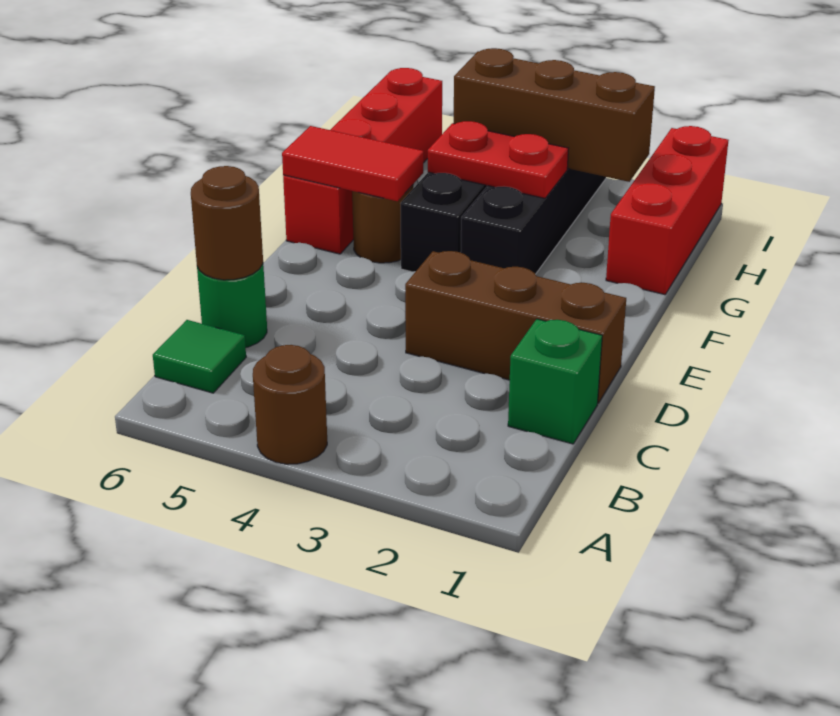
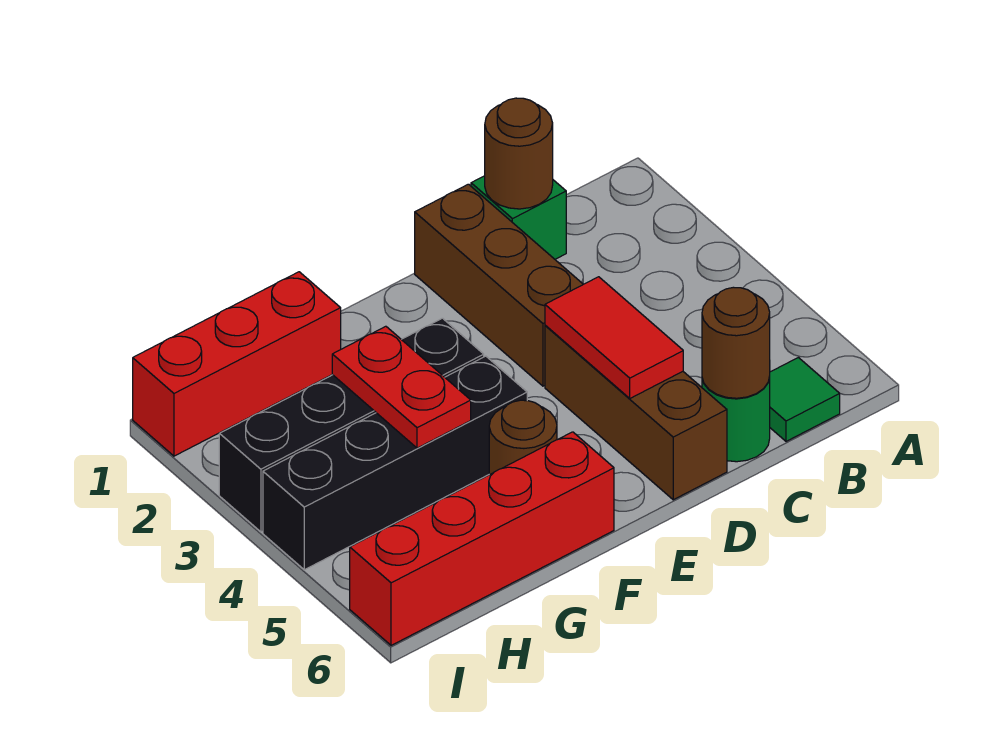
brown round brick A4 level 1 -> brown round brick C1 level 2
red tile F5:F6 level 2 -> red tile D4:D5 level 2
brown brick H2:H4 level 2 -> brown brick D4:D6 level 1

